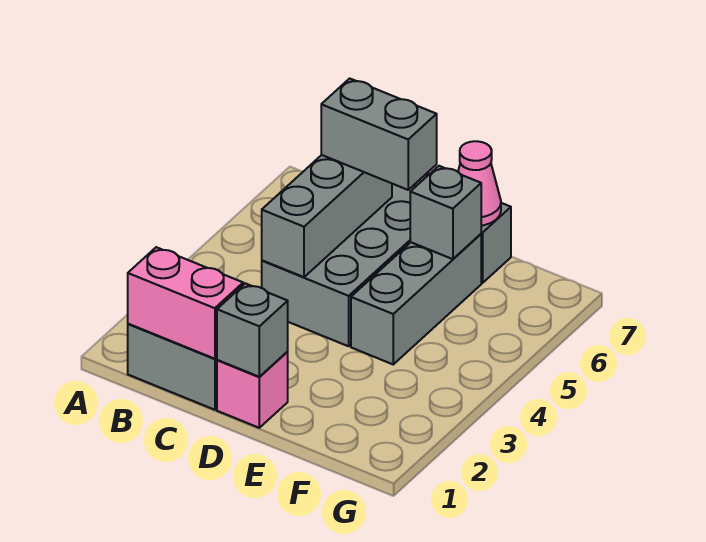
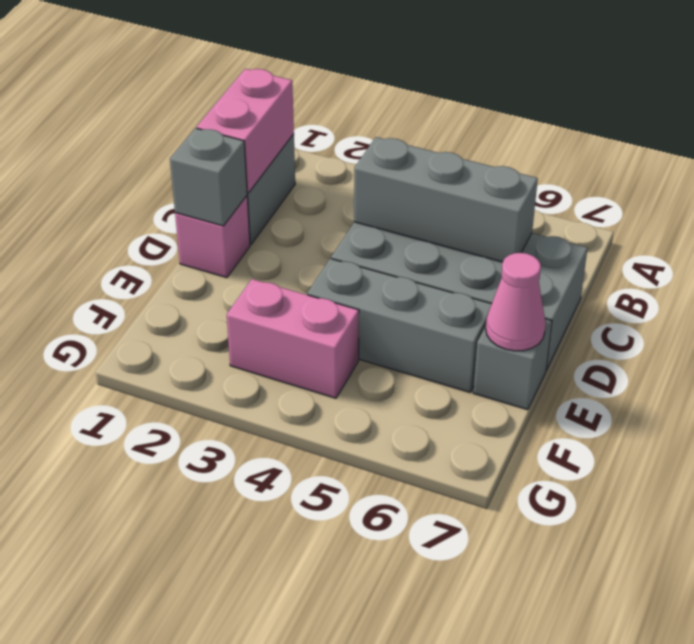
grey brick C6:D6 level 3 -> none
grey brick E6 level 2 -> none
none -> pink brick F3:F4 level 1

